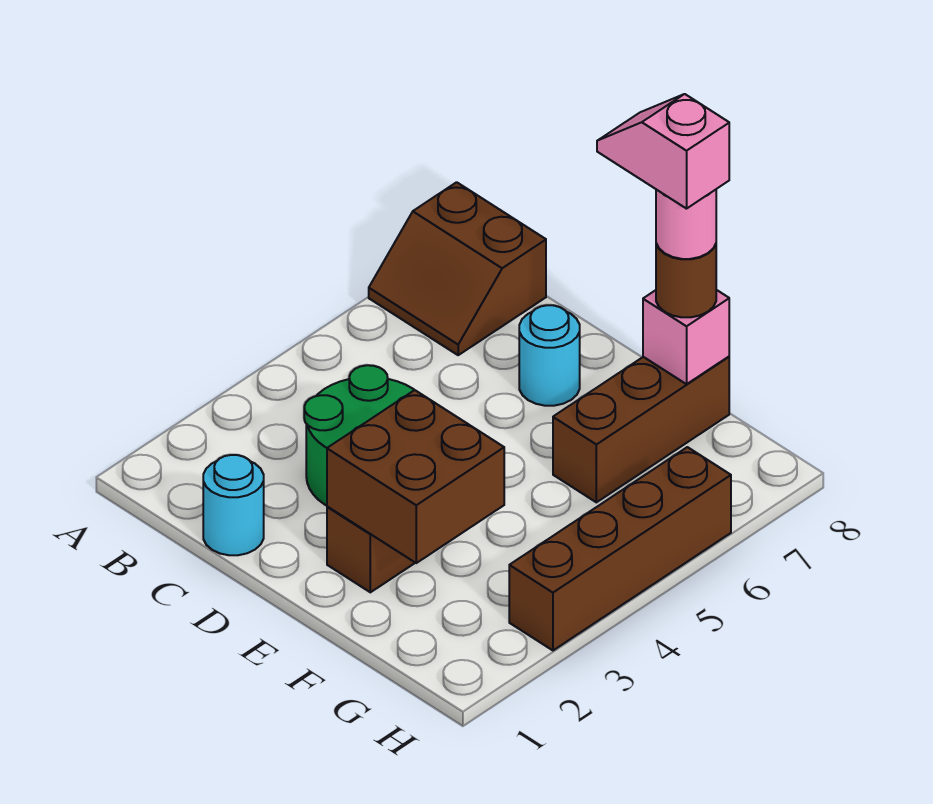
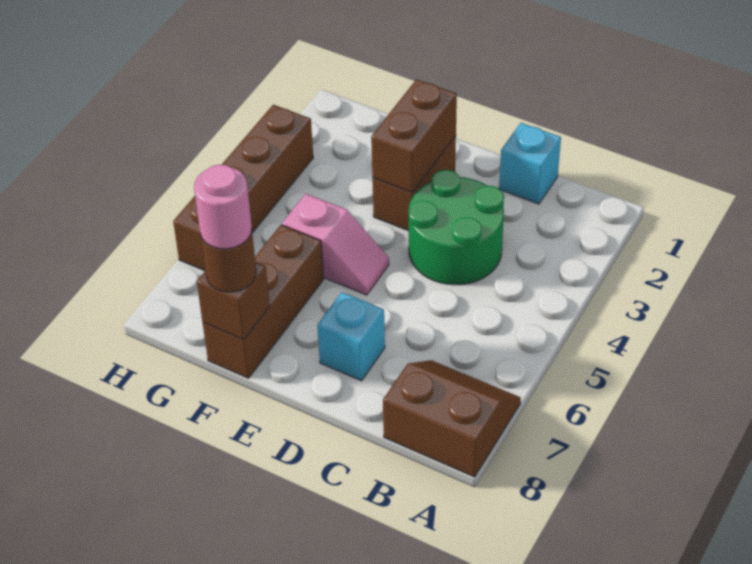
cyan round brick C1 level 1 -> cyan brick C1 level 1
cyan round brick D7 level 1 -> cyan brick D7 level 1
brown brick E2:F3 level 2 -> brown brick E2:E3 level 2
pink slope E8:F8 level 5 top F -> pink slope E5:F5 level 1 top F
pink brick F8 level 2 -> brown brick F8 level 2

